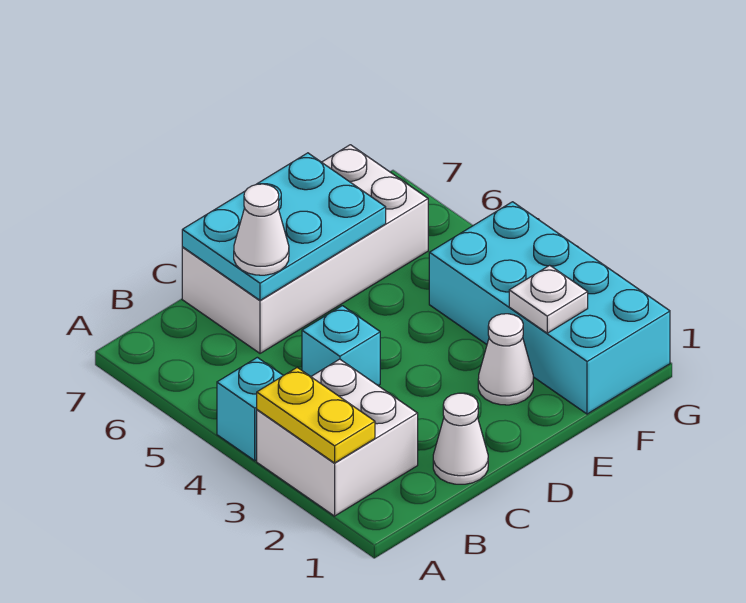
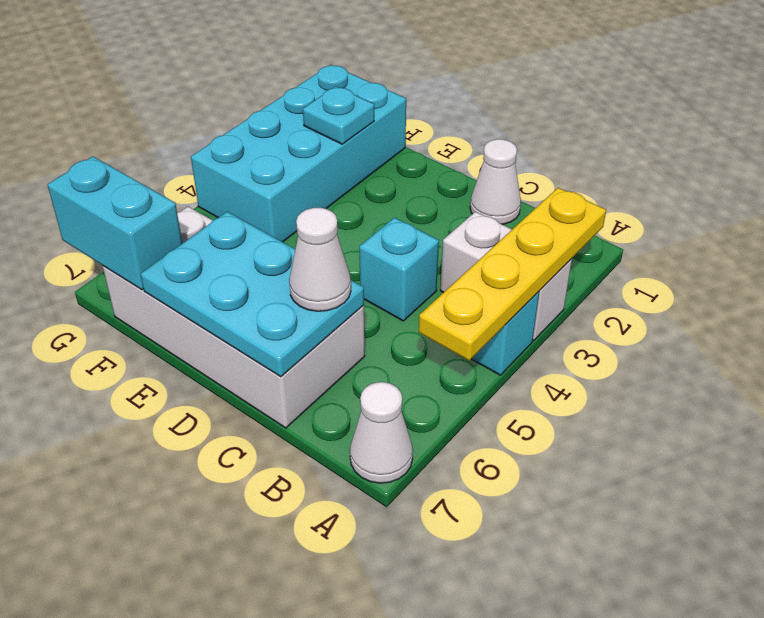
white brick A2:B3 level 1 -> white brick A3:B3 level 1
yellow plate A2:A3 level 2 -> yellow plate A2:A5 level 2
white cone E2 level 1 -> white cone A7 level 1
white plate F2 level 2 -> cyan plate F2 level 2
none -> cyan brick F7:G7 level 2

